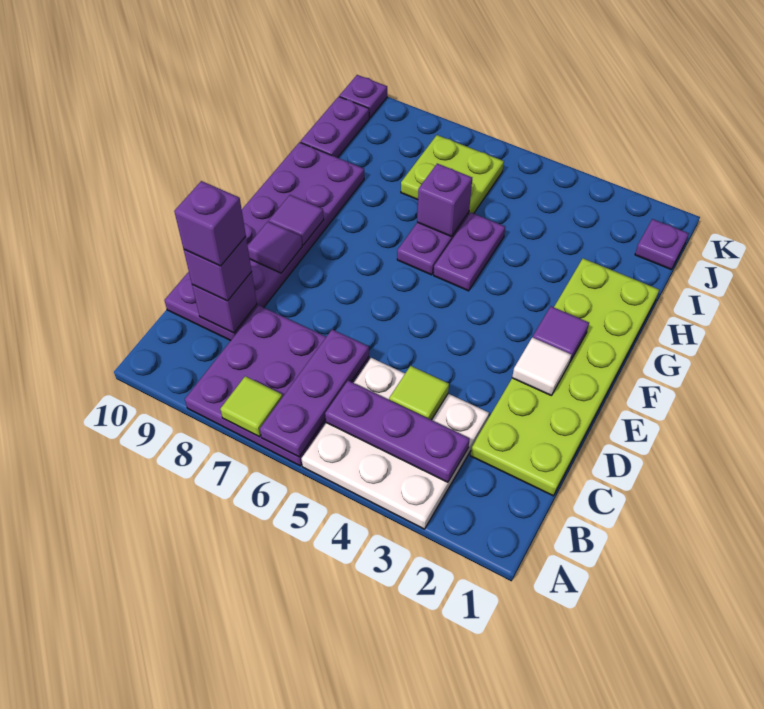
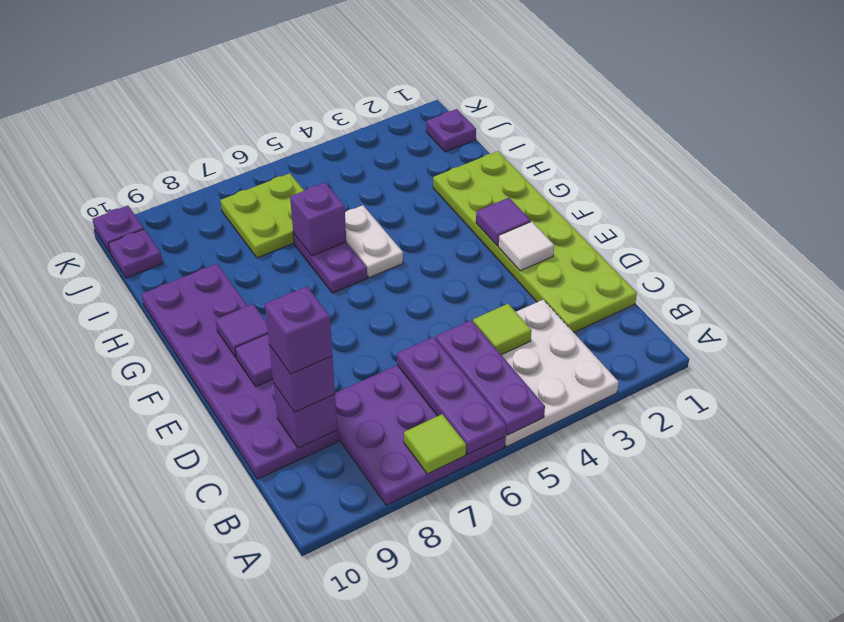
purple plate B3:B5 level 2 -> purple plate A5:C5 level 2
purple plate G5:H5 level 1 -> white plate G5:H5 level 1
purple plate I10:J10 level 1 -> purple plate J10 level 1

